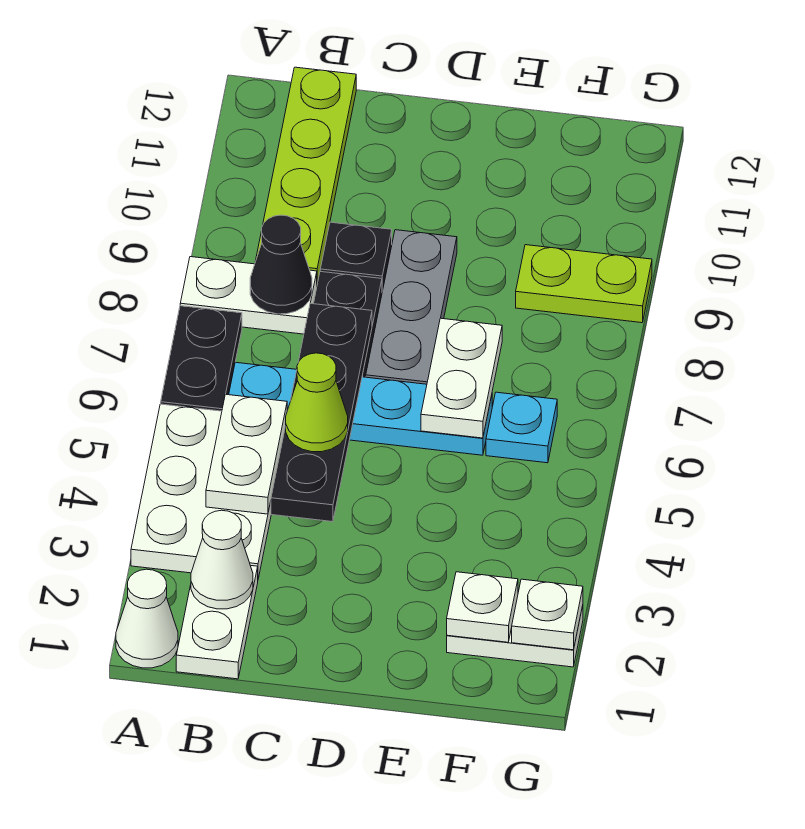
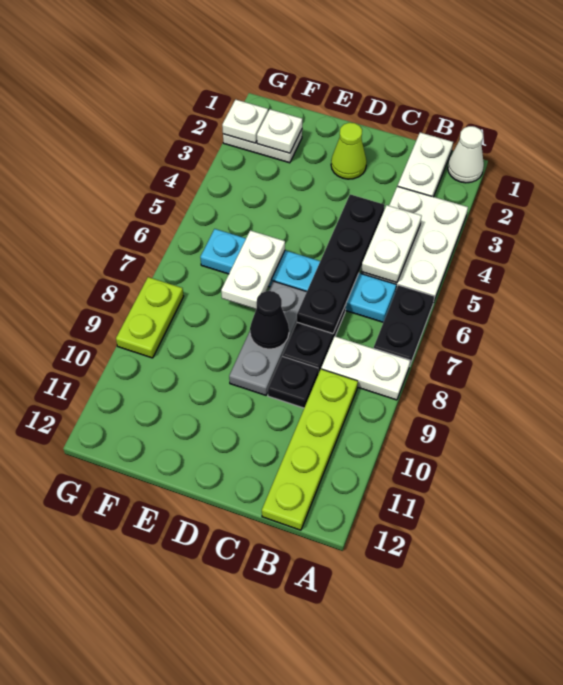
white cone B2 level 2 -> none
black cone B8 level 2 -> black cone D8 level 2
lime cone C5 level 3 -> lime cone D2 level 1
lime plate F9:G9 level 1 -> lime plate G8:G9 level 1

